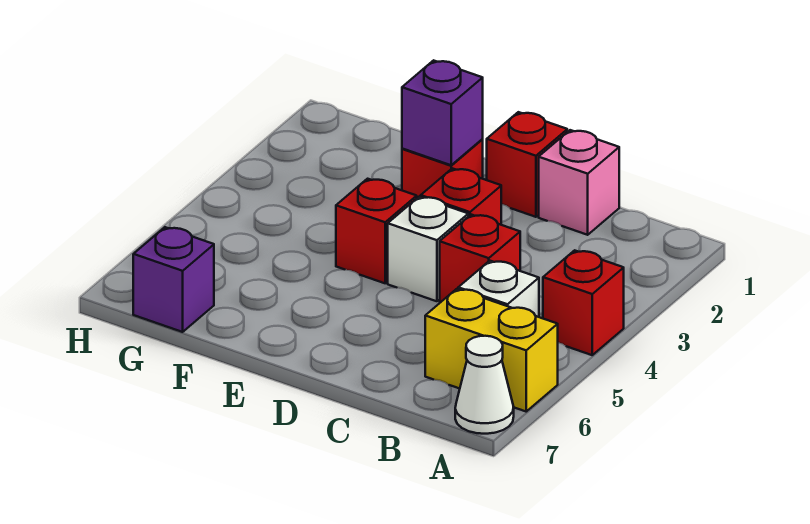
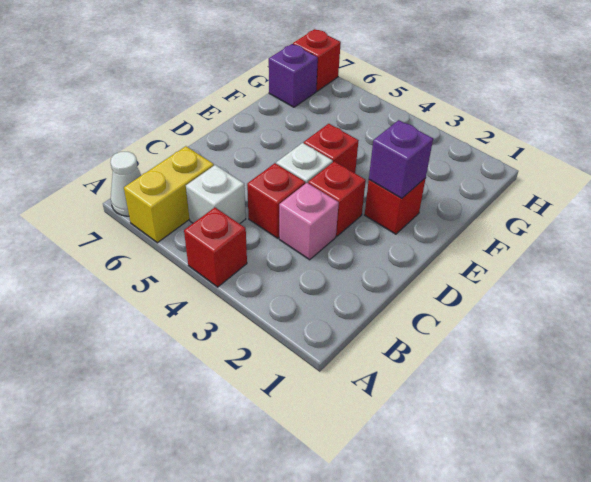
pink brick C1 level 1 -> pink brick C3 level 1
red brick D1 level 1 -> red brick H7 level 1

